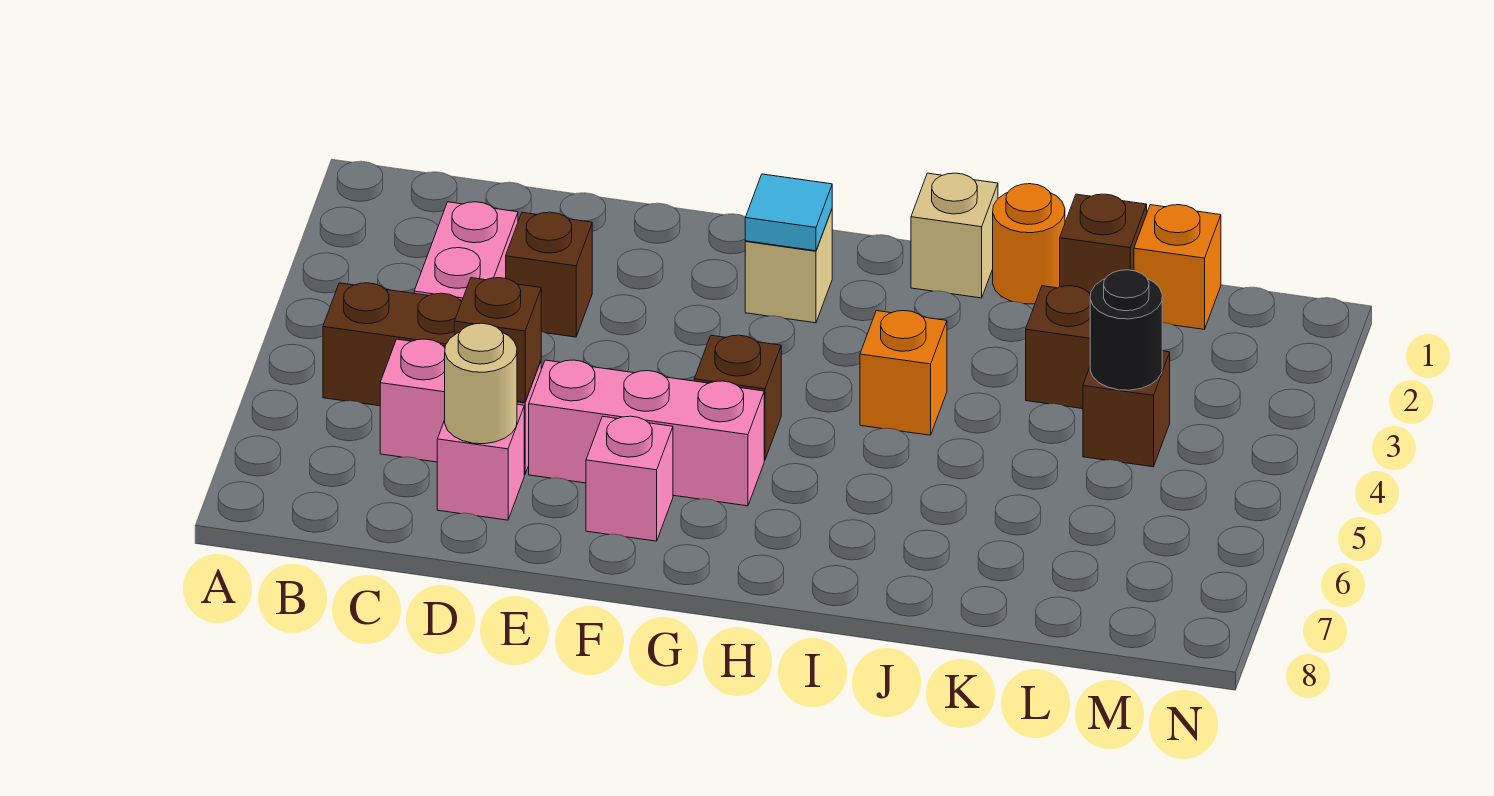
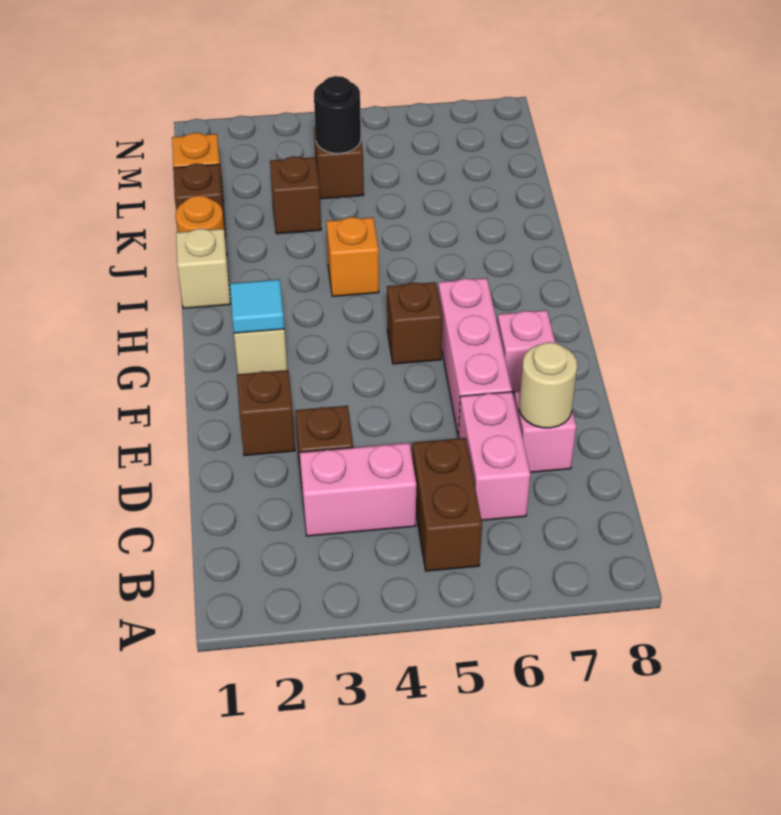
brown brick D6 level 2 -> brown brick E2 level 1

